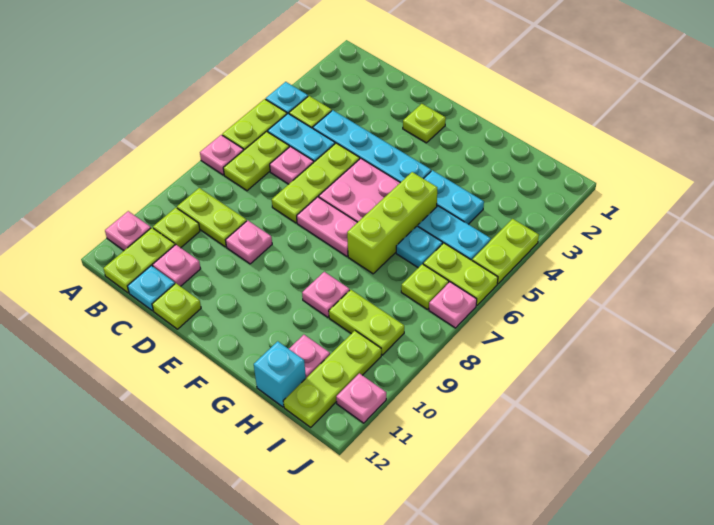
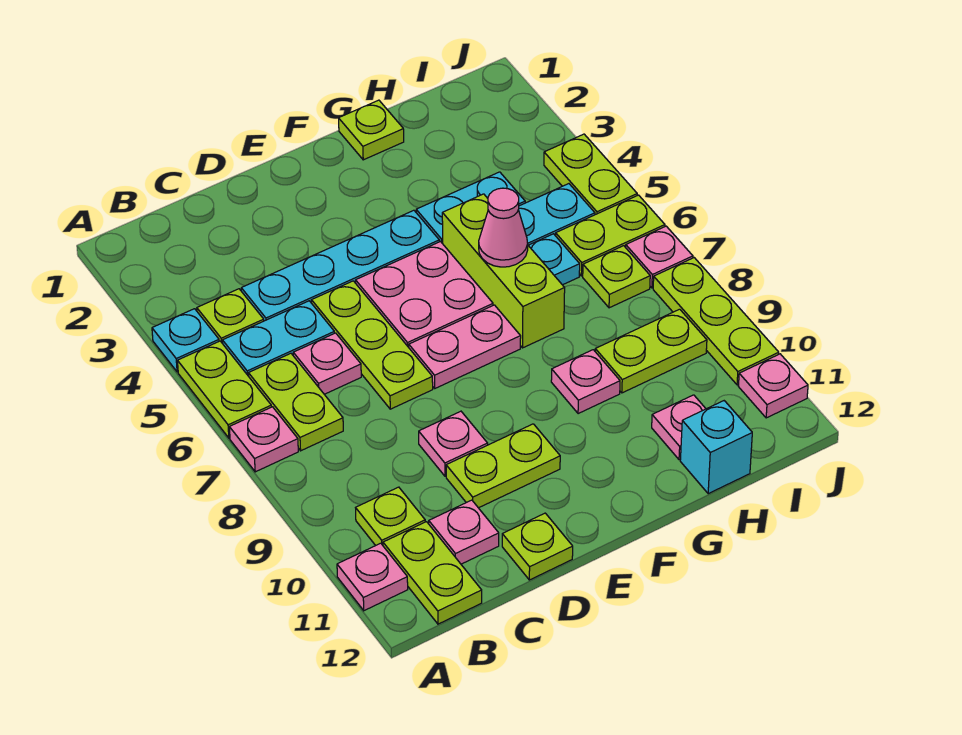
lime plate B9:C9 level 1 -> lime plate D10:E10 level 1
cyan plate C12 level 1 -> none
lime plate E2 level 1 -> lime plate G1 level 1
none -> pink cone G6 level 2
lime plate I10:I12 level 1 -> lime plate J8:J10 level 1

